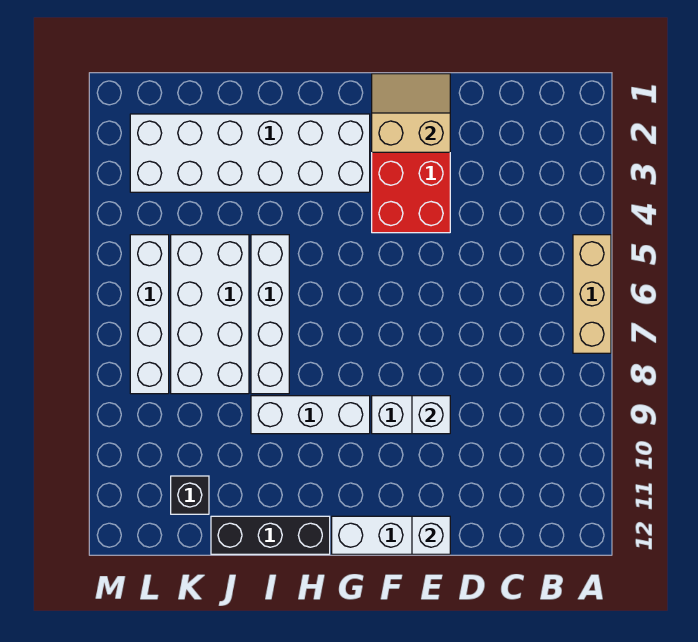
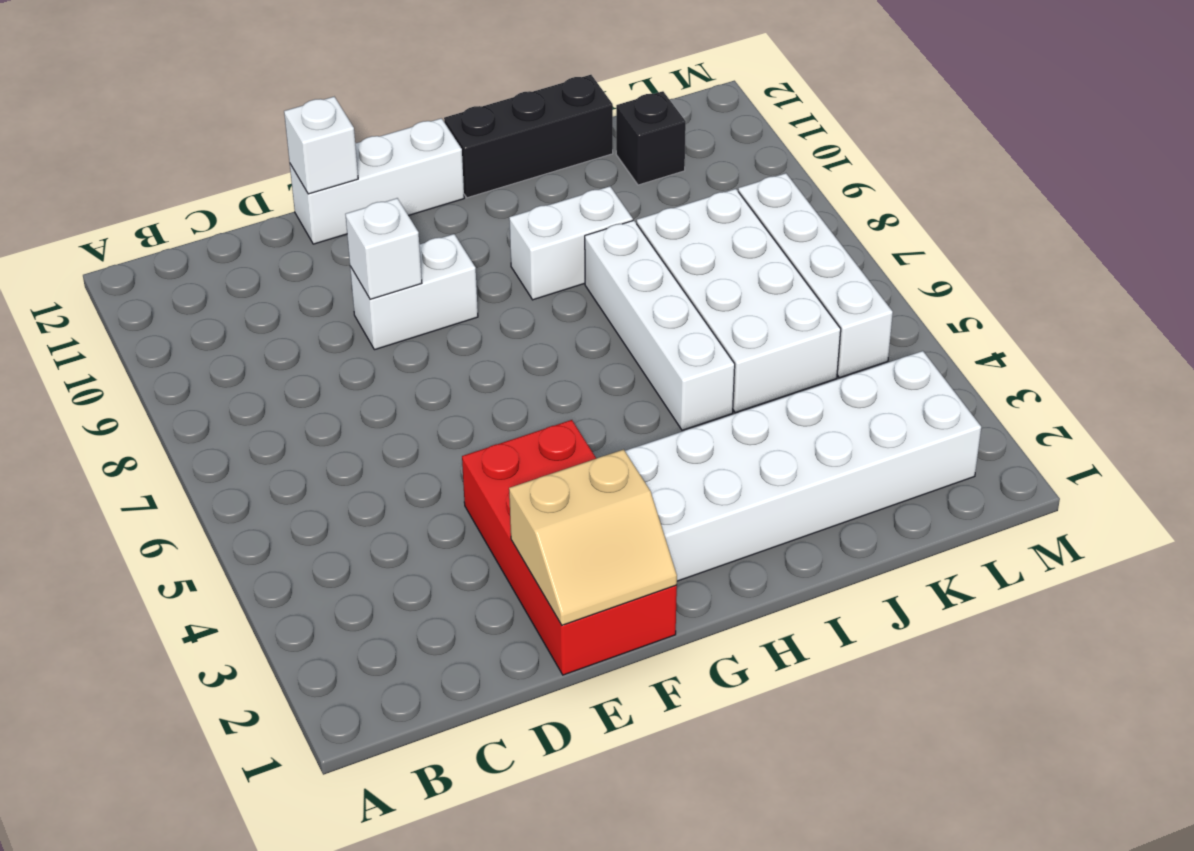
tan brick A5:A7 level 1 -> none
white brick G9:I9 level 1 -> white brick H9:I9 level 1

